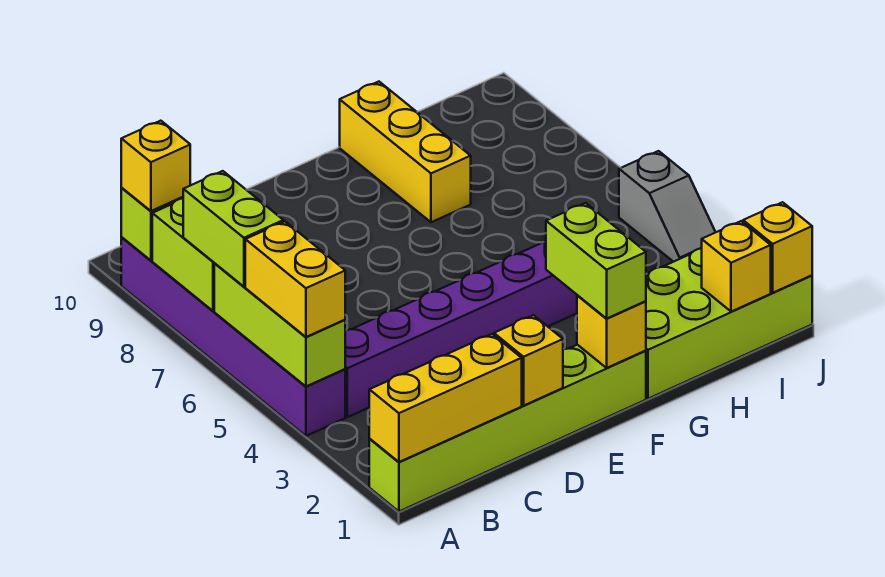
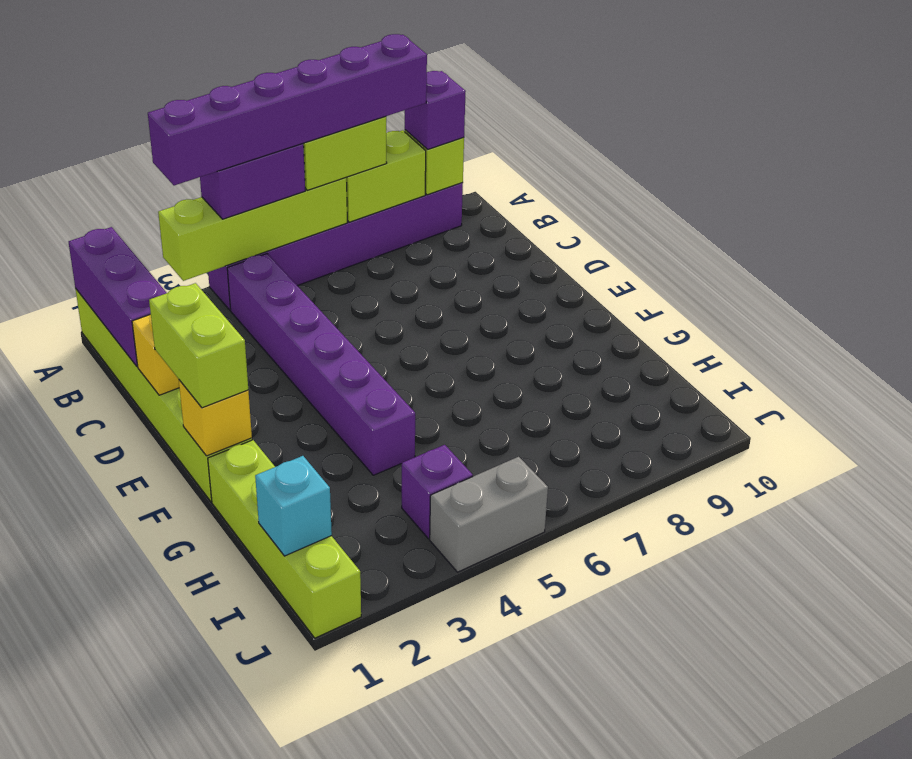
yellow brick A1:C1 level 2 -> purple brick A1:C1 level 2
none -> purple brick A3:A8 level 4
lime brick A4:A6 level 2 -> lime brick A3:A6 level 2
yellow brick A4:A5 level 3 -> purple brick A4:A5 level 3
yellow brick A9 level 3 -> purple brick A9 level 3
lime brick F1:F2 level 3 -> lime brick E1:F1 level 3
lime brick G1:J2 level 1 -> lime brick G1:J1 level 1
yellow brick G8:G10 level 1 -> none
yellow brick I1 level 2 -> cyan brick I1 level 2
none -> purple brick I4 level 1
yellow brick J1 level 2 -> none
grey slope J4:J5 level 1 top 5 -> grey brick J4:J5 level 1

